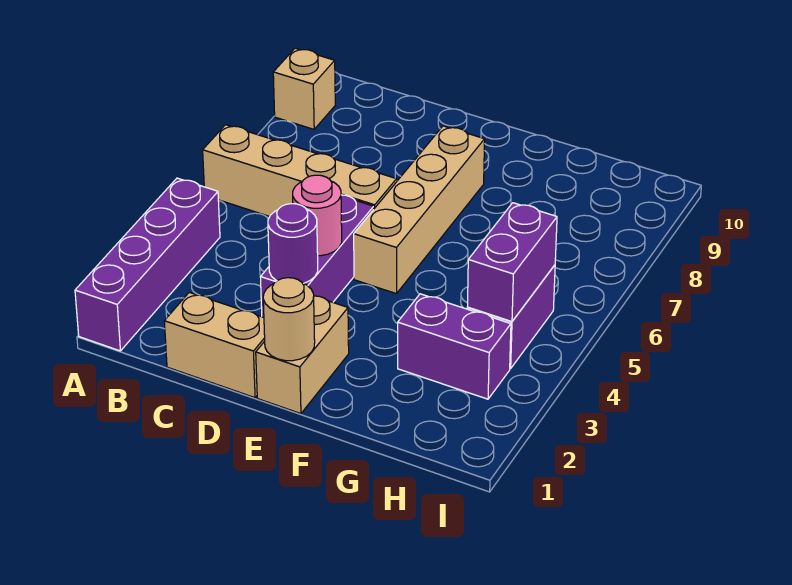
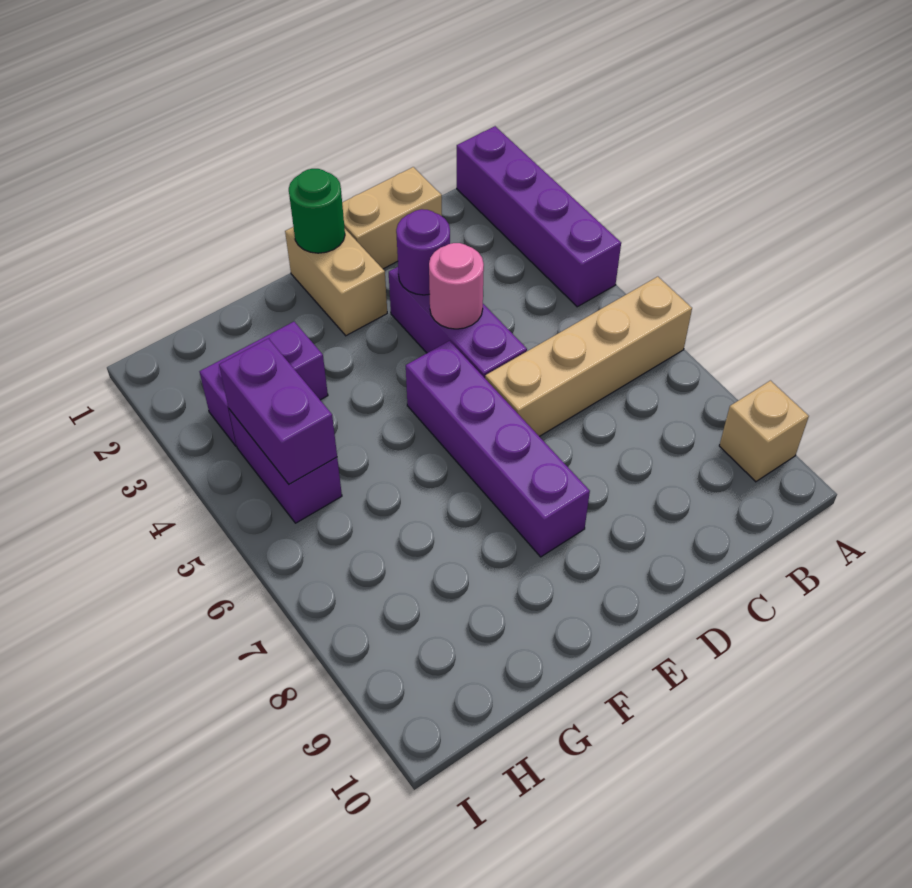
tan round brick E1 level 2 -> green round brick E1 level 2
tan brick E5:E8 level 1 -> purple brick E5:E8 level 1

